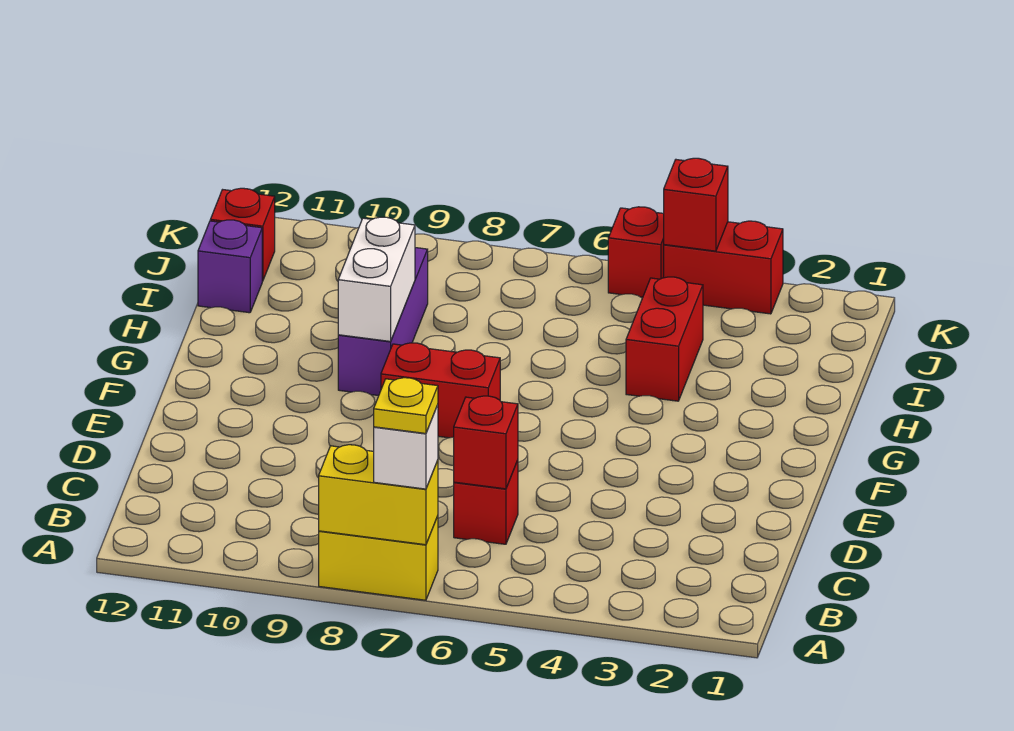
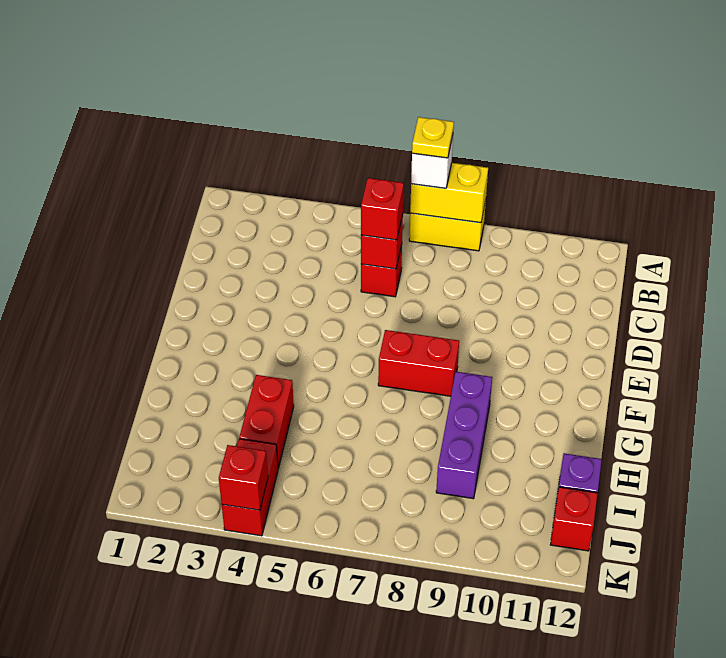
white brick G9:H9 level 2 -> none
red brick K3:K4 level 1 -> red brick J4:K4 level 1
red brick K5 level 1 -> red brick C6 level 3

